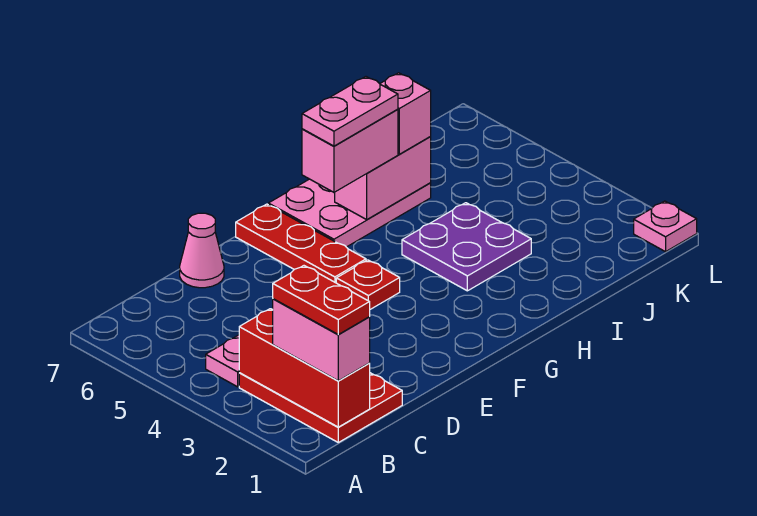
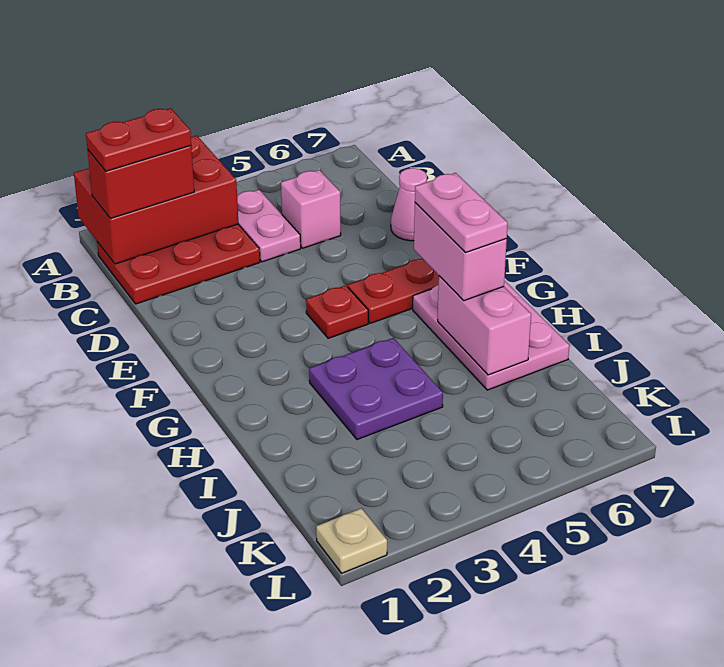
red brick B1:B3 level 2 -> red brick A1:B3 level 2
pink brick B1:B2 level 3 -> red brick B1:B2 level 3
pink brick I6 level 3 -> pink brick C5 level 1
pink plate L1 level 1 -> tan plate L1 level 1

